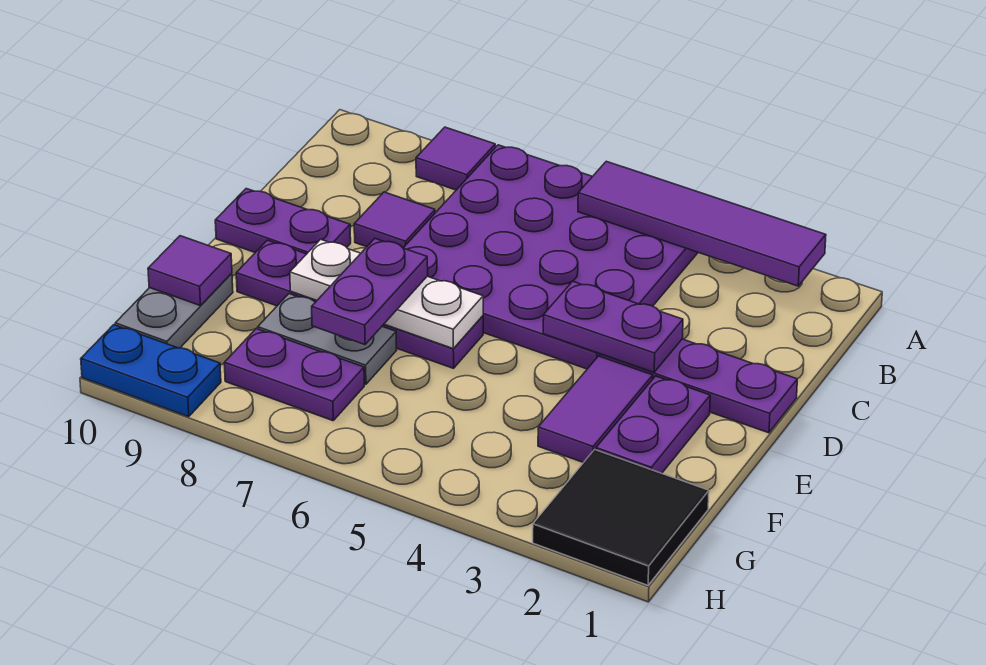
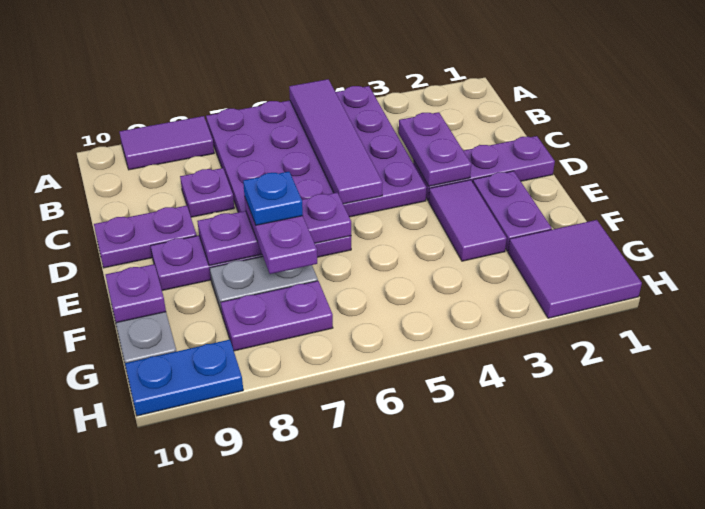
purple tile A2:A5 level 2 -> purple tile A5:D5 level 2
purple tile A8 level 1 -> purple tile A8:A9 level 1
purple tile C8 level 1 -> purple plate C8 level 1
purple plate D3:D4 level 2 -> purple plate C3:D3 level 2
white plate E6:E8 level 2 -> purple plate E6:E8 level 2
none -> blue plate E7 level 4
purple tile F10 level 2 -> purple plate F10 level 2
black tile G1:H2 level 1 -> purple tile G1:H2 level 1

